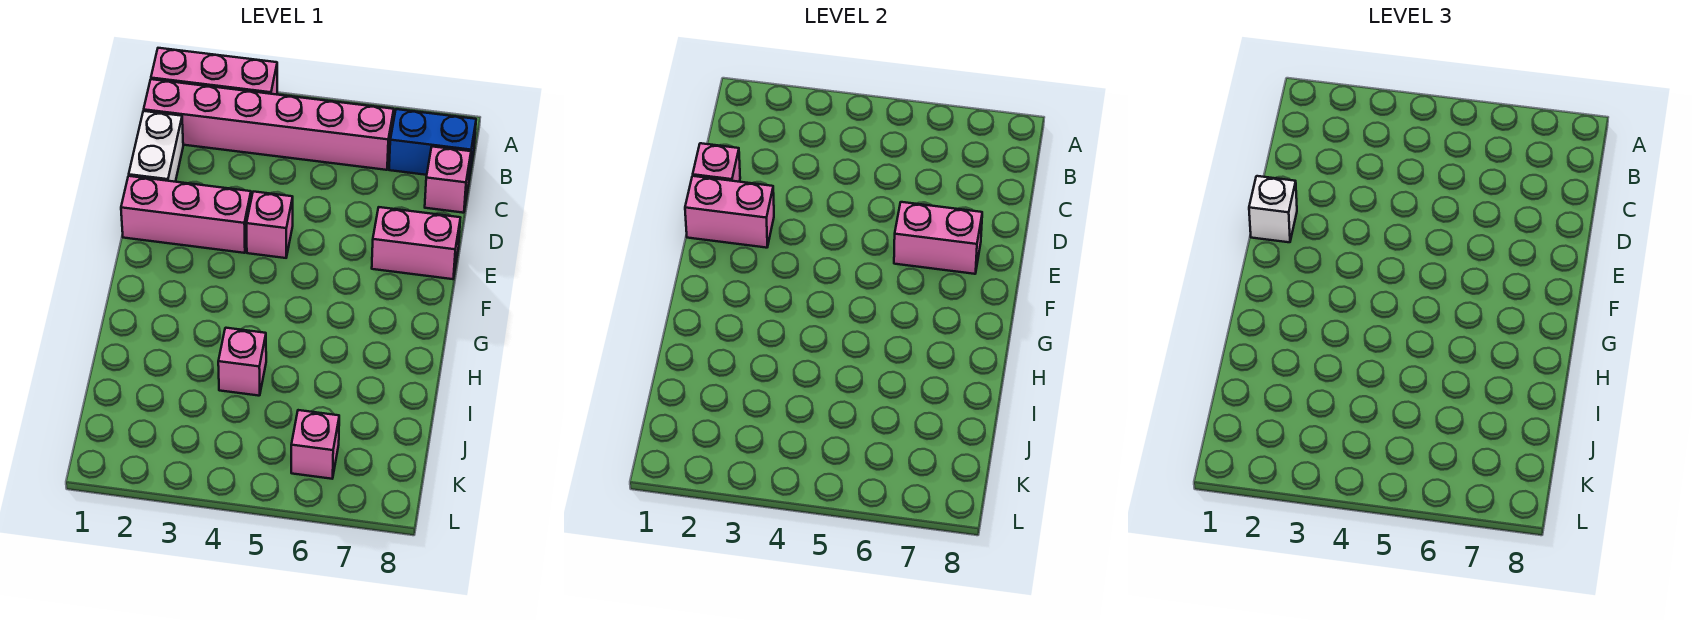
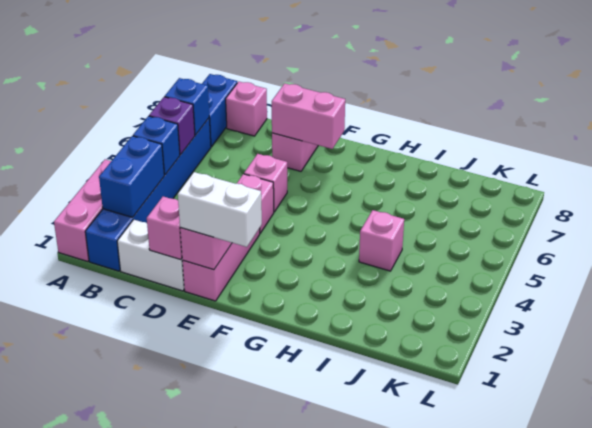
pink brick B1:B6 level 1 -> blue brick B1:B6 level 1
none -> blue brick B2:B3 level 2
none -> blue brick B4 level 2
none -> purple brick B5 level 2
none -> blue brick B6 level 2
white brick E1 level 3 -> white brick E1:F1 level 3
pink brick E6:E7 level 2 -> pink brick E7:F7 level 2
pink brick K6 level 1 -> pink brick E5 level 1

